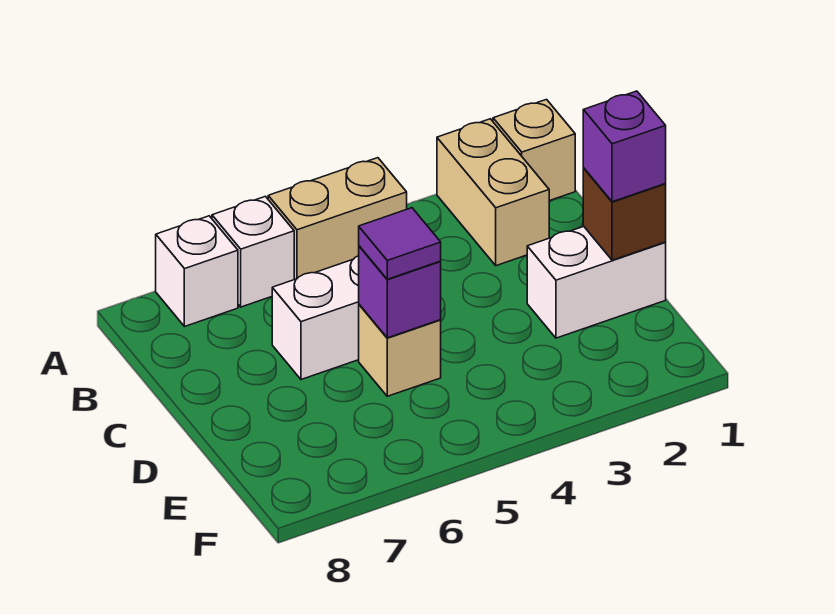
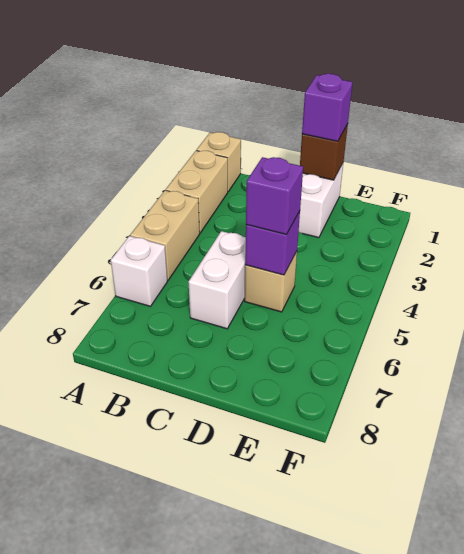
tan brick A2:B2 level 1 -> tan brick A2:A3 level 1
white brick A7 level 1 -> none
purple tile D5 level 3 -> purple brick D5 level 3

